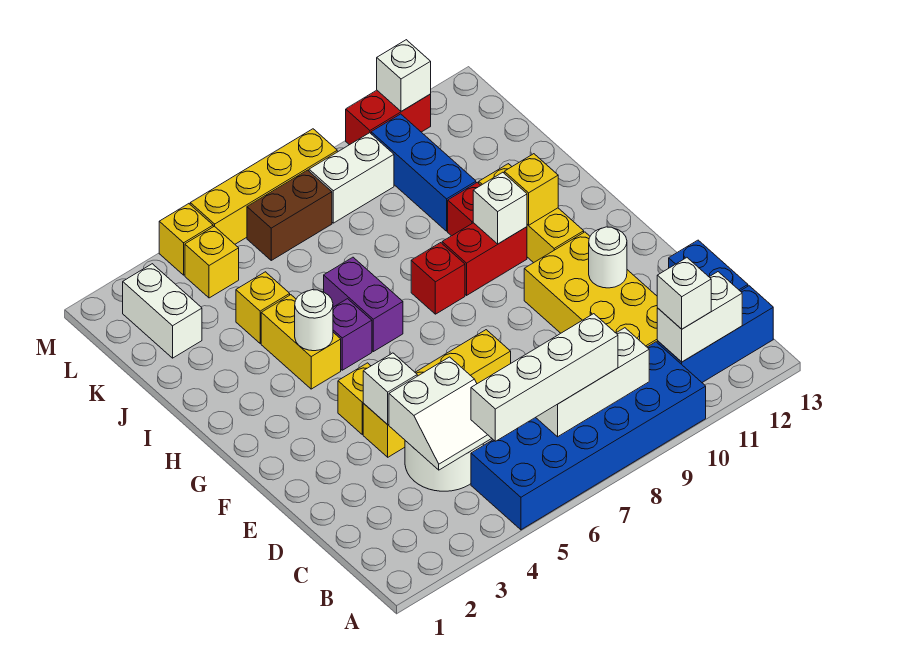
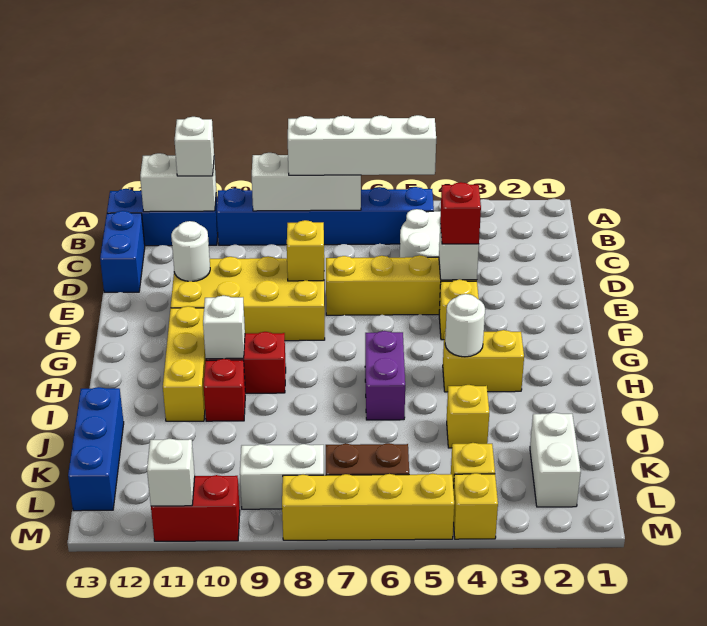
blue brick A5:B10 level 1 -> blue brick B5:B10 level 1
white slope C4:D5 level 2 top D -> none
yellow brick C10:F11 level 1 -> yellow brick E8:F11 level 1
yellow brick H4:I4 level 1 -> yellow brick H3:H4 level 1
purple brick H5 level 1 -> none
red brick H8 level 1 -> red brick E4 level 3
yellow brick H11 level 2 -> yellow brick E8 level 2
blue brick J10:L10 level 1 -> blue brick J13:L13 level 1

